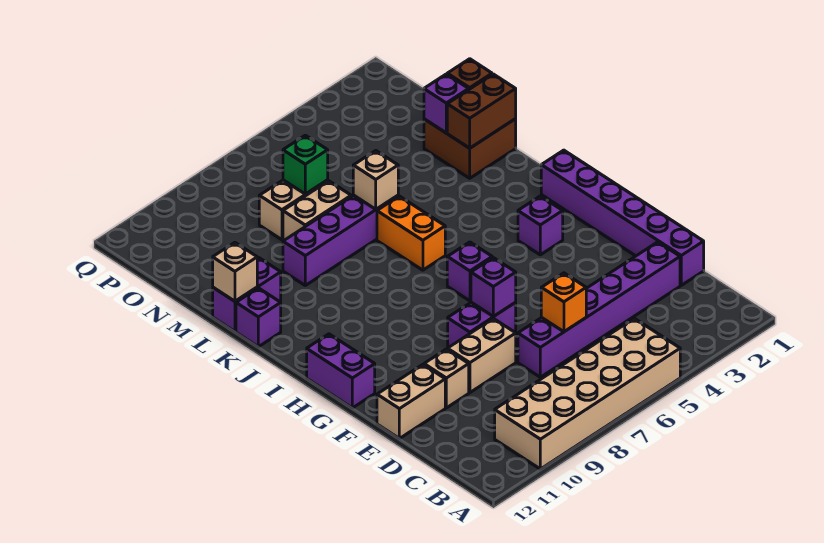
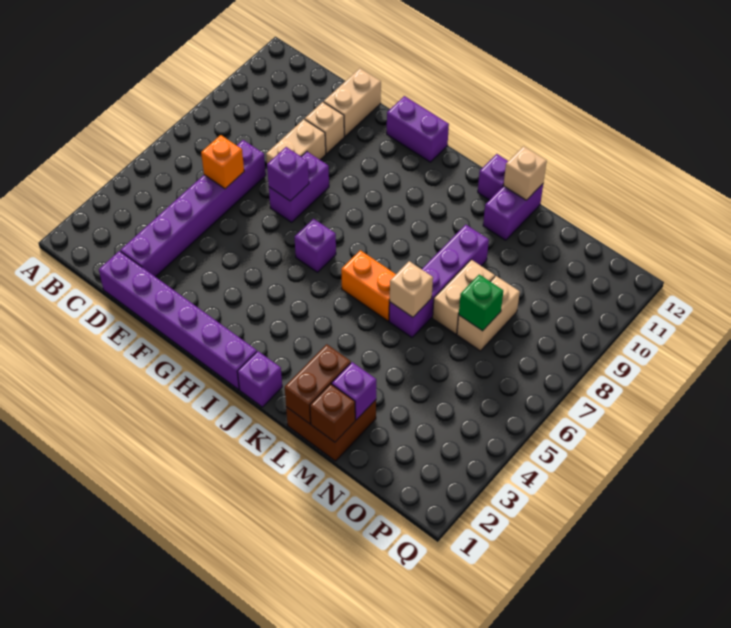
tan brick A5:B10 level 1 -> none
purple brick H3 level 1 -> purple brick J1 level 1

